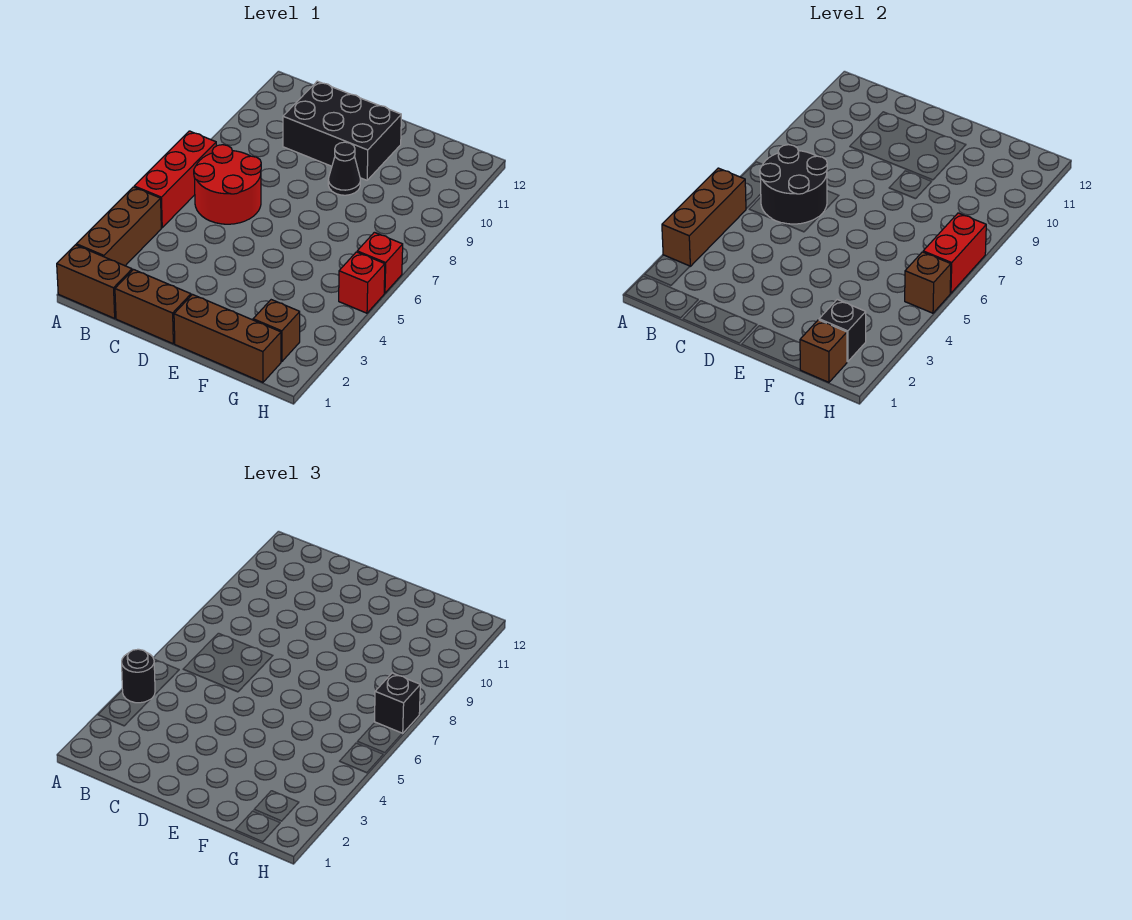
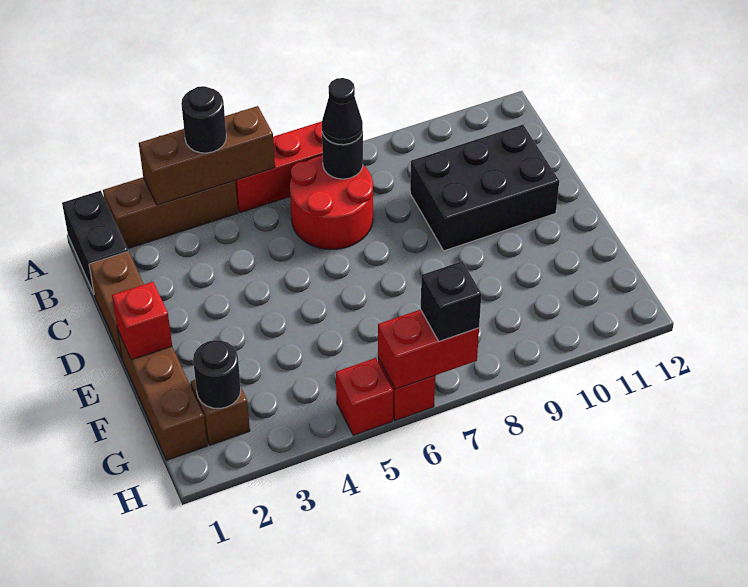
brown brick A1:B1 level 1 -> black brick A1:B1 level 1
black round brick B6:C7 level 2 -> black round brick B7 level 2
black brick C10:E11 level 1 -> black brick C9:D11 level 1
none -> red brick E1 level 2
black cone E9 level 1 -> black cone B7 level 3
brown brick G1 level 2 -> none
black brick G2 level 2 -> black round brick G2 level 2
brown brick H5 level 2 -> none

